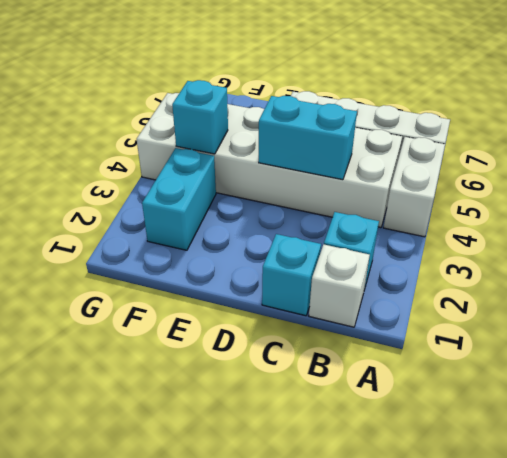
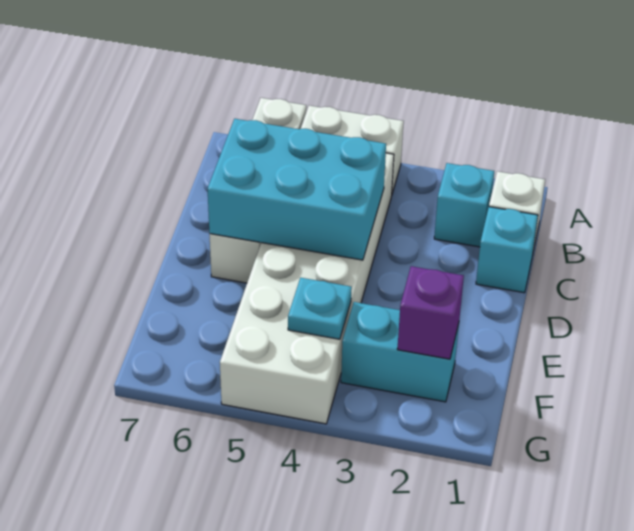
cyan brick C4:D4 level 2 -> cyan brick C4:D6 level 2
none -> purple brick F2 level 2
cyan brick F4 level 2 -> cyan plate F4 level 2

